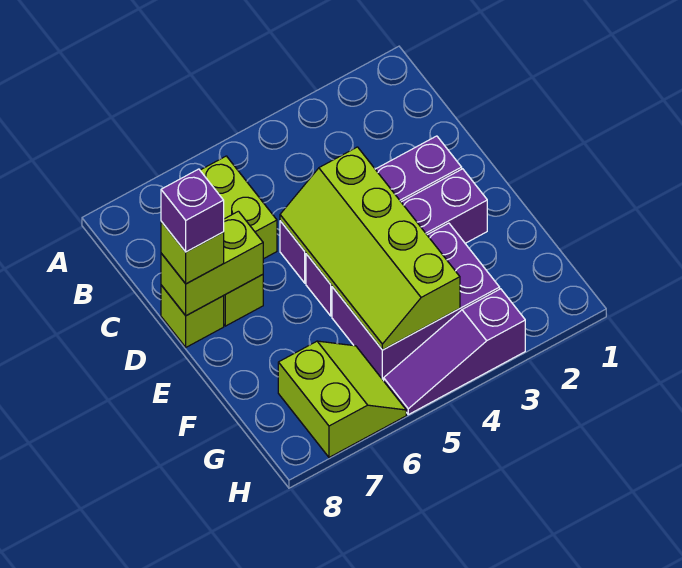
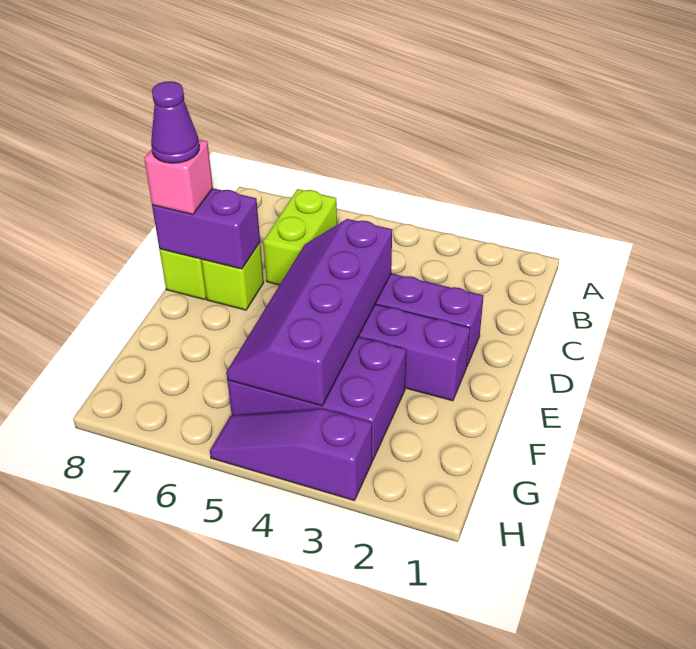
lime slope D4:G5 level 2 top 4 -> purple slope D4:G5 level 2 top 4
lime brick D7:D8 level 2 -> purple brick D7:D8 level 2
lime brick D8 level 3 -> pink brick D8 level 3
purple brick D8 level 4 -> purple cone D8 level 4
lime slope G6:H7 level 1 top 7 -> none

